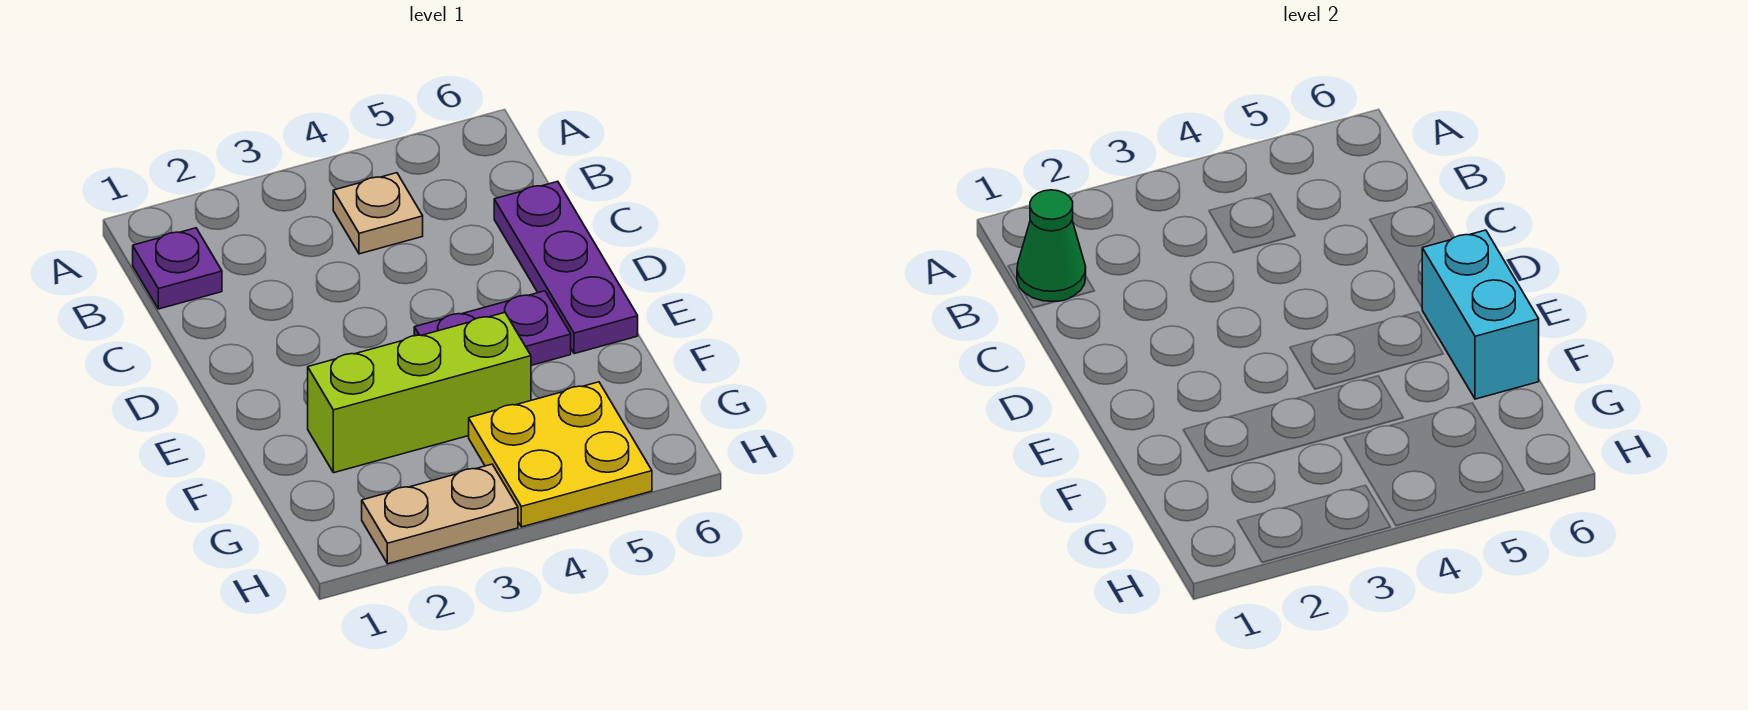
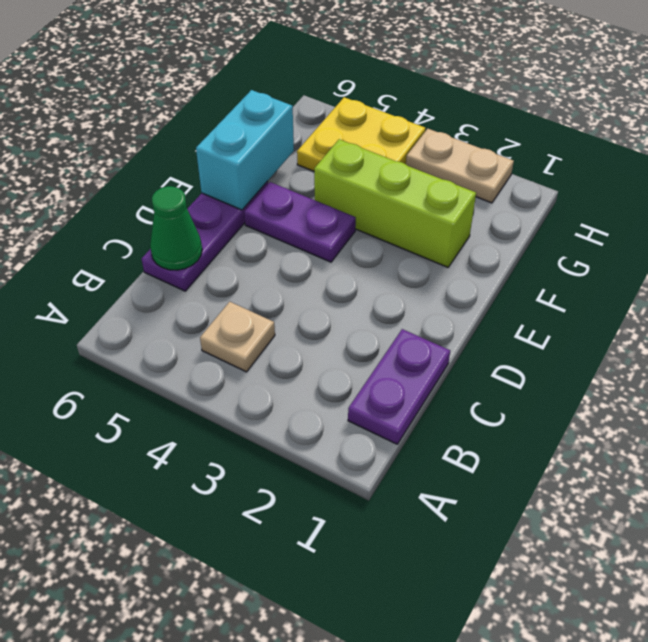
purple plate B1 level 1 -> purple plate B1:C1 level 1
green cone B1 level 2 -> green cone C6 level 2

